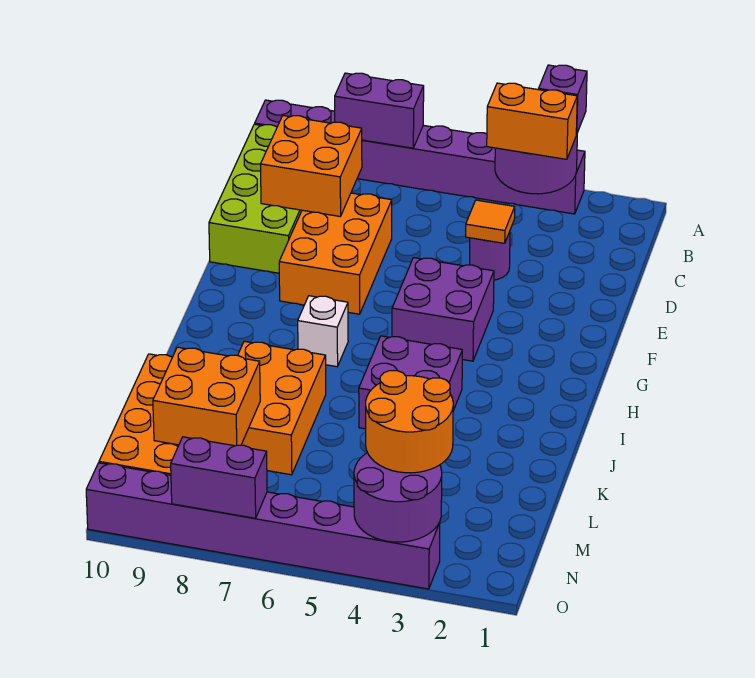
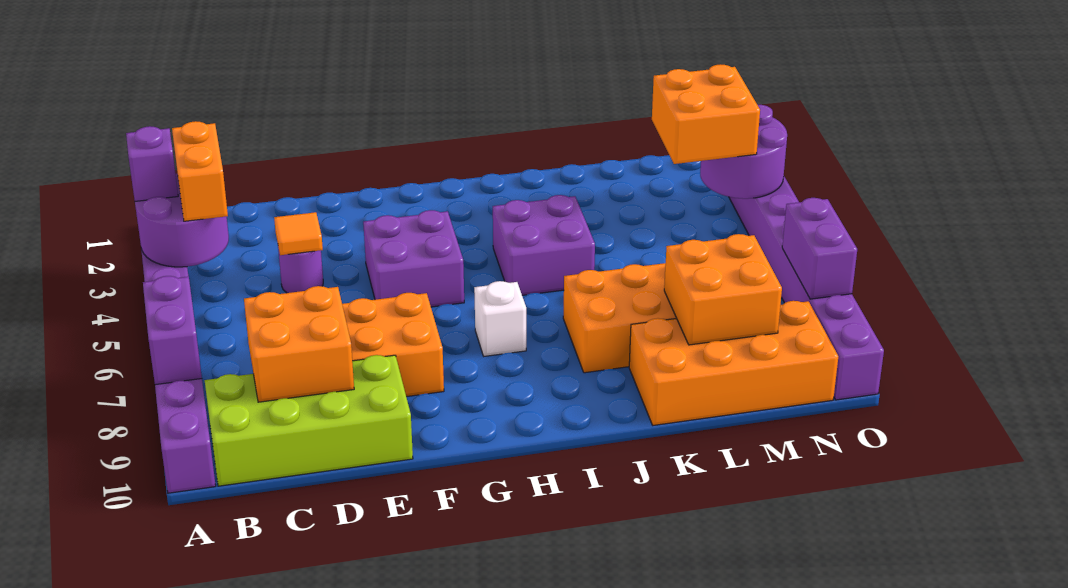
orange round brick M3:N4 level 3 -> orange brick M3:N4 level 3

